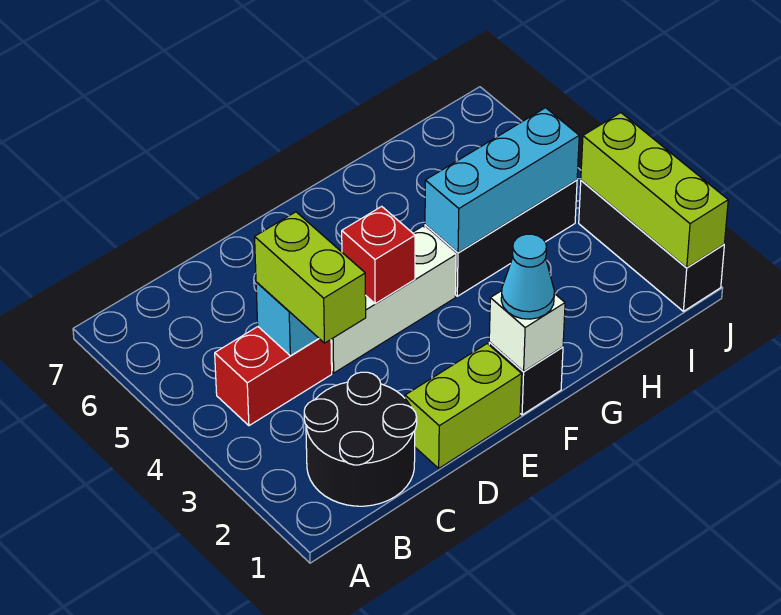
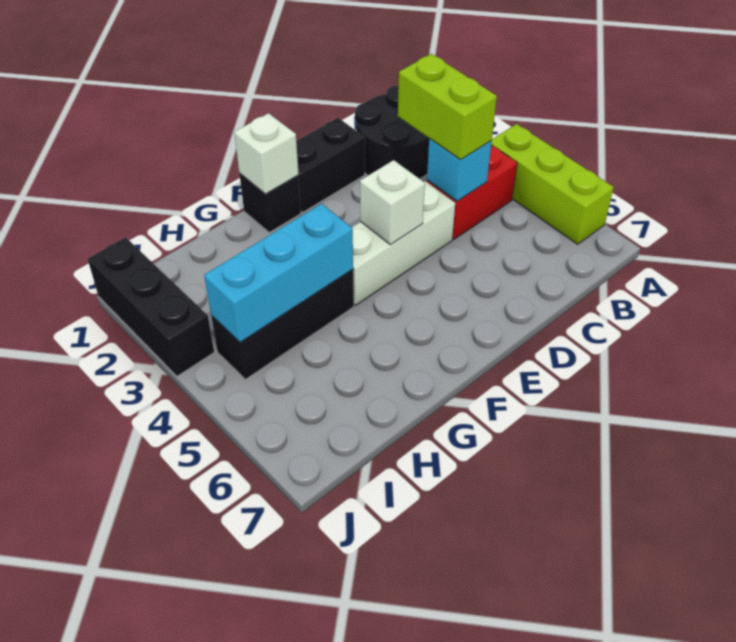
lime brick D1:E1 level 1 -> black brick D1:E1 level 1
red brick E4 level 2 -> white brick E4 level 2
cyan cone F1 level 3 -> none
lime brick J1:J3 level 2 -> lime brick A4:A6 level 1

